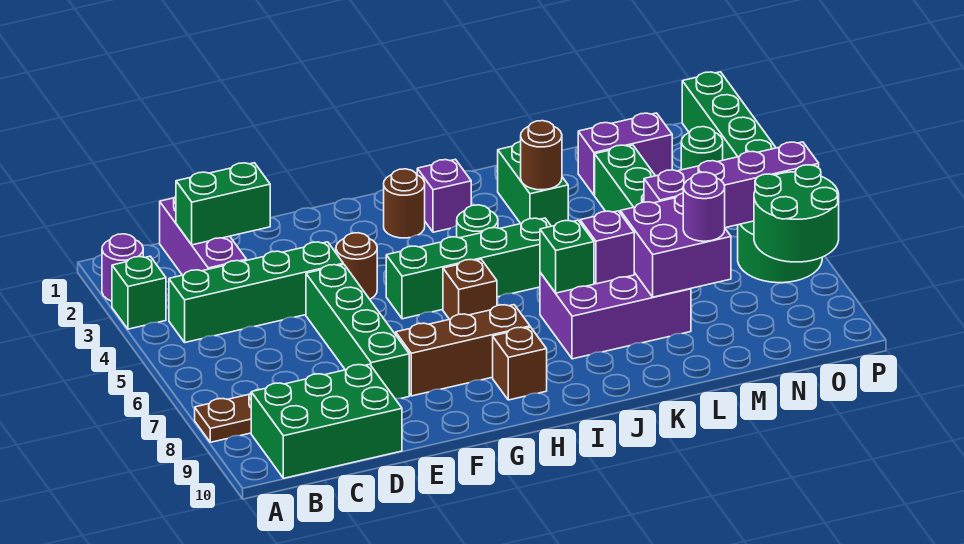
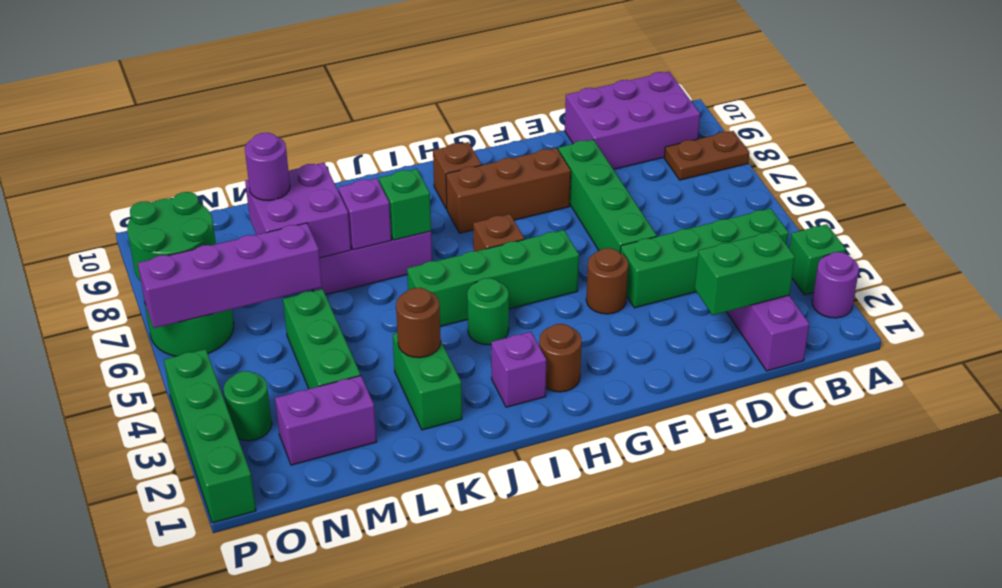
green brick B9:D10 level 1 -> purple brick B9:D10 level 1

